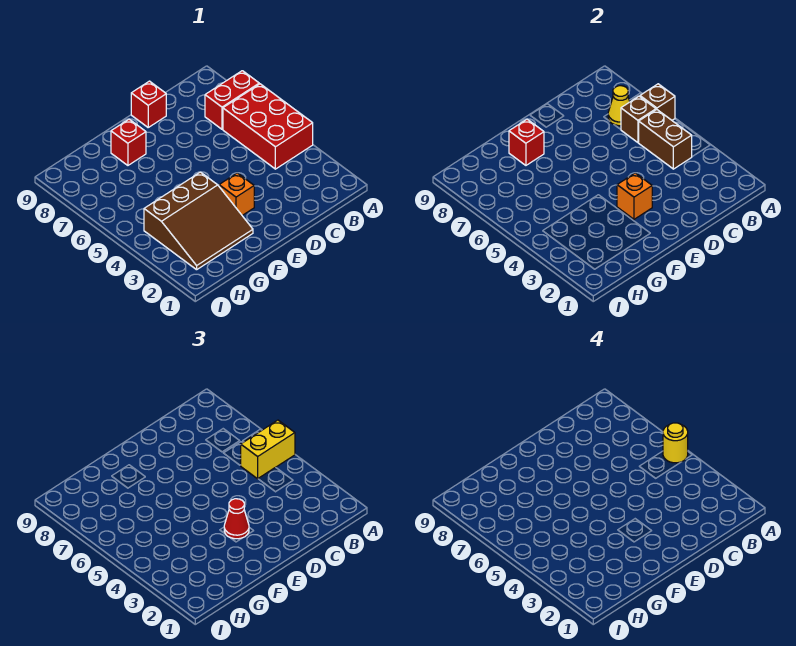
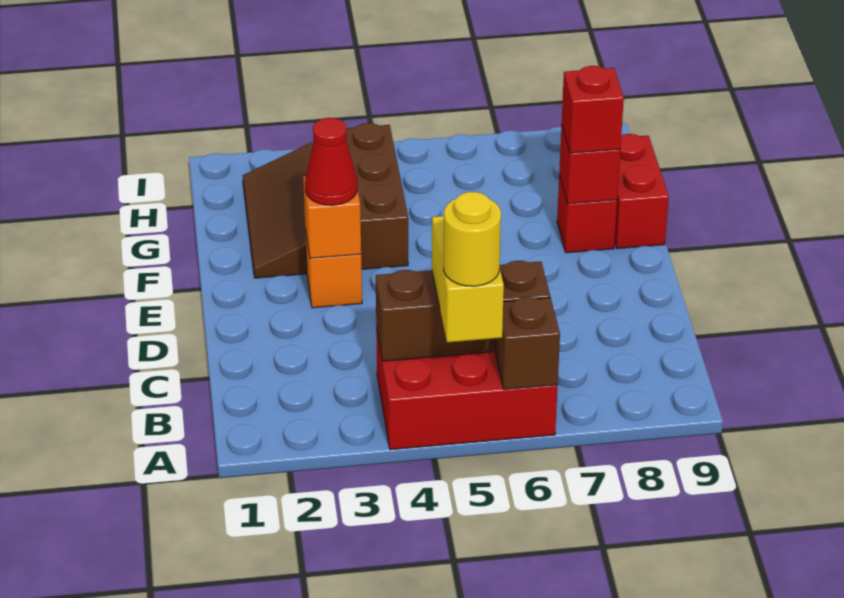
red brick A7:B7 level 1 -> red brick F9:G9 level 1
yellow cone B7 level 2 -> none
red brick D9 level 1 -> red brick F8 level 3

